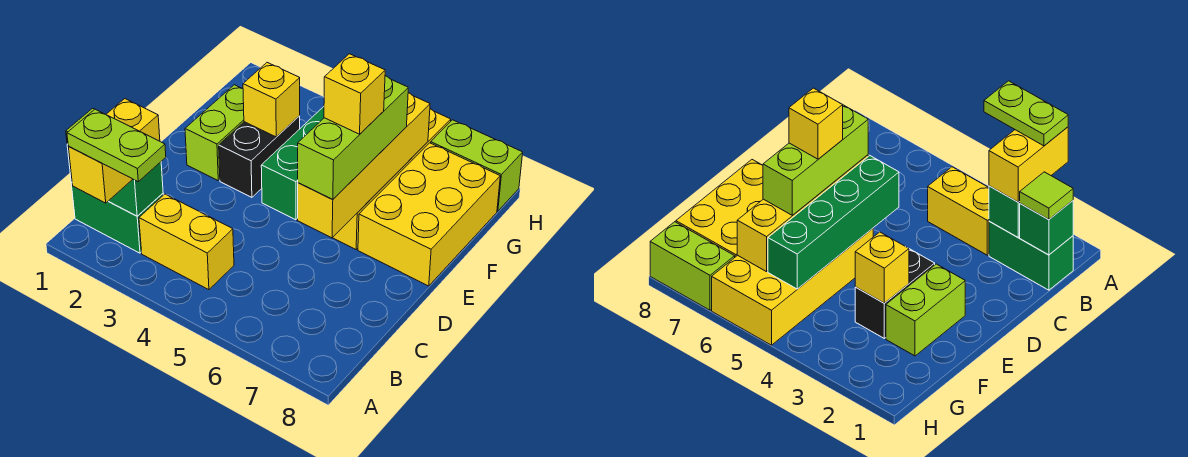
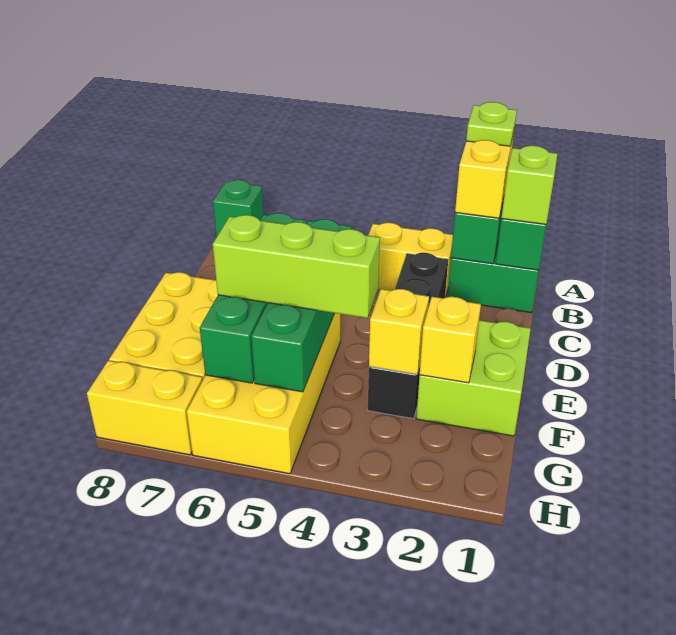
lime plate A2:A3 level 4 -> lime plate A2 level 4
none -> green brick A8 level 1
lime tile B1 level 3 -> lime brick B1 level 3
yellow brick D6:G6 level 2 -> green brick D6:G6 level 2
lime brick D6:F6 level 3 -> lime brick F4:F6 level 3
lime brick E2:F2 level 1 -> lime brick E1:F2 level 1
black brick E3:F3 level 1 -> black brick C3:F3 level 1
yellow brick E6 level 4 -> yellow brick F2 level 2
lime brick H7:H8 level 1 -> yellow brick H7:H8 level 1

